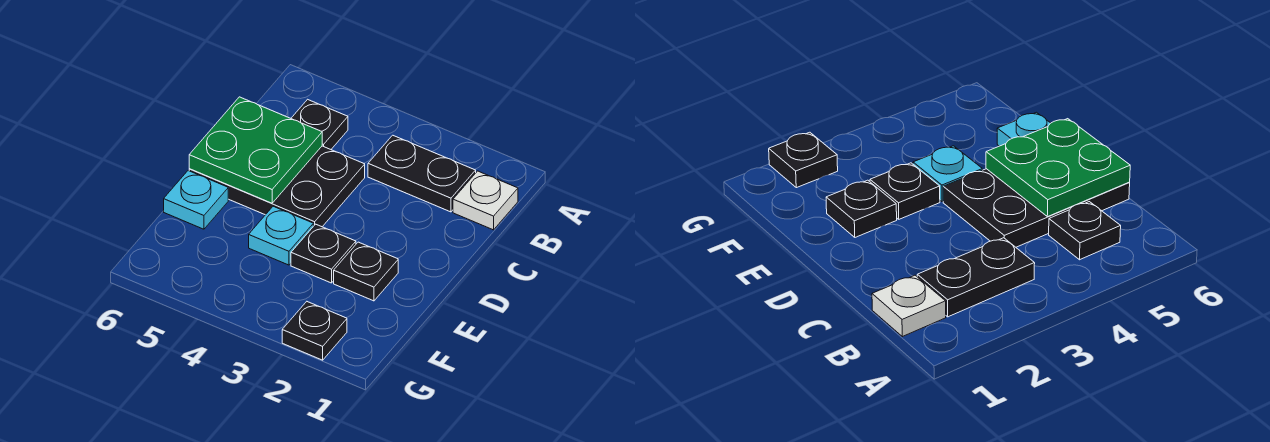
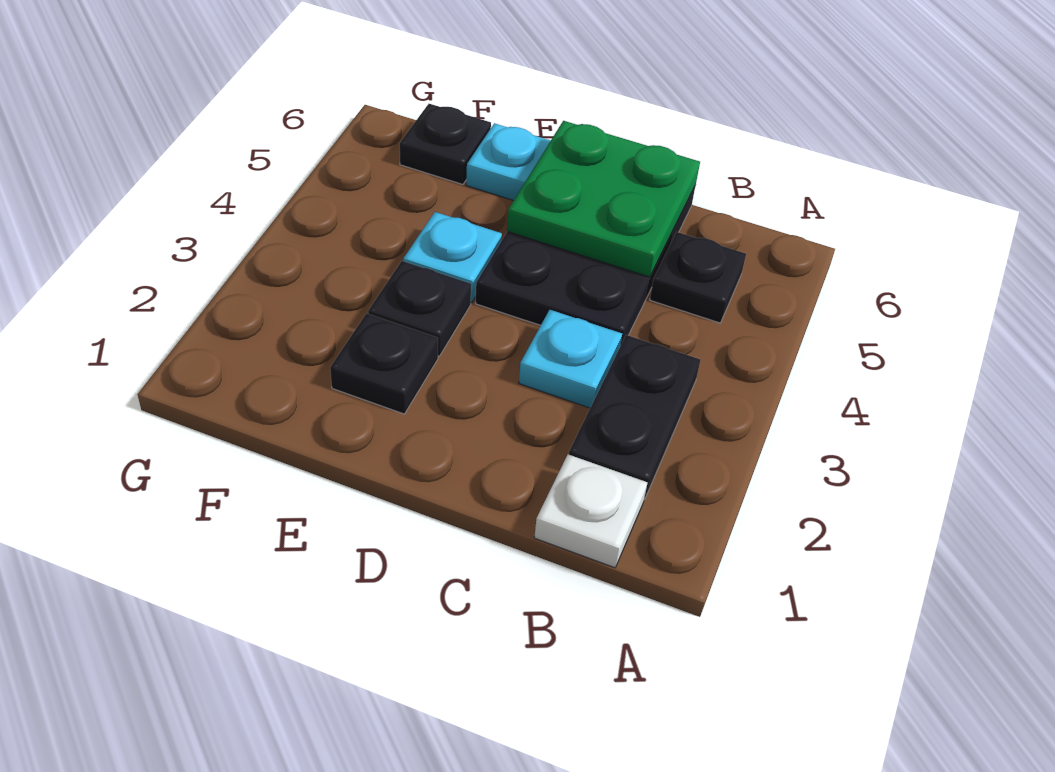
none -> cyan plate C3 level 1
black plate G2 level 1 -> black plate F6 level 1

